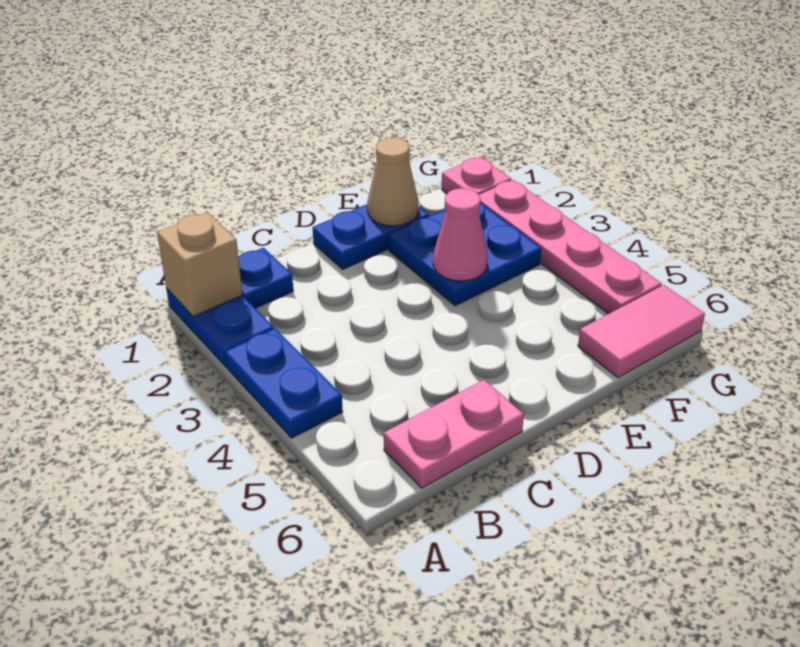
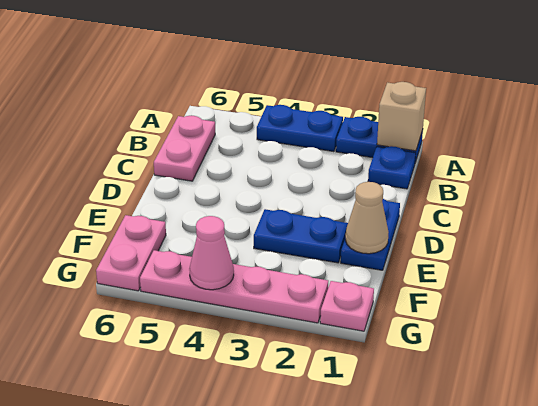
blue plate E2:F3 level 1 -> blue plate E2:E3 level 1
pink cone E3 level 2 -> pink cone G4 level 2
pink tile F6:G6 level 1 -> pink plate F6:G6 level 1

